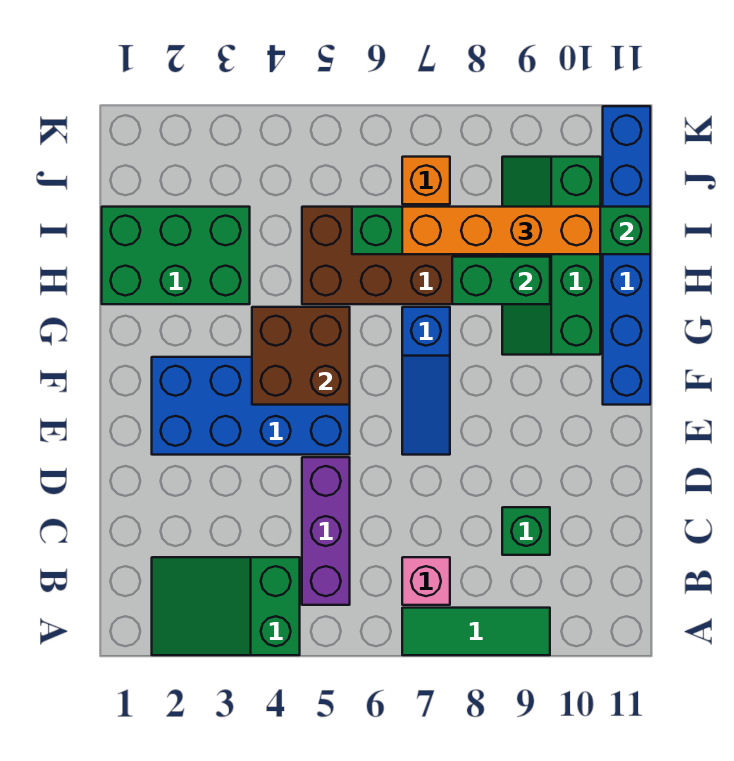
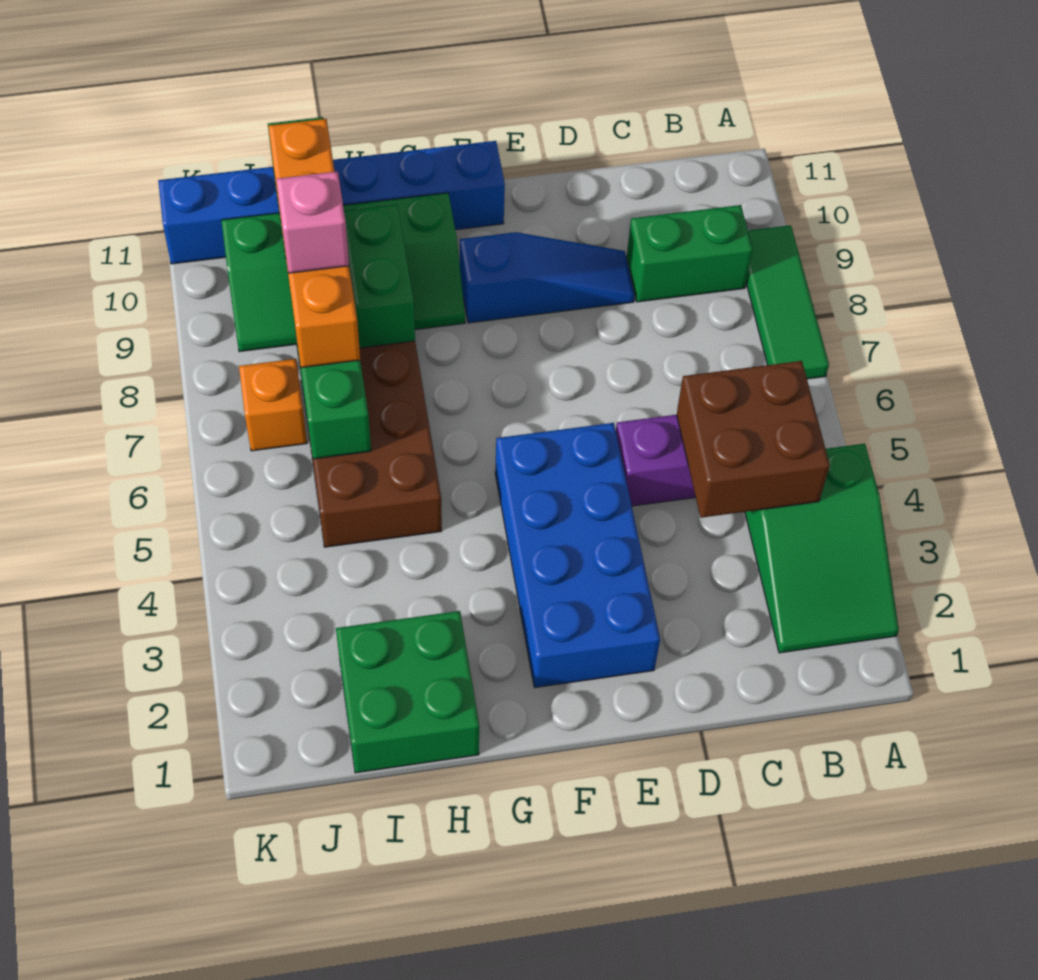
pink brick B7 level 1 -> pink brick I8 level 4
green brick C9 level 1 -> green brick B9:C9 level 1
blue slope E7:G7 level 1 top G -> blue slope D9:F9 level 1 top F
brown brick F4:G5 level 2 -> brown brick B4:C5 level 2
green brick H1:I3 level 1 -> green brick H1:I2 level 1

